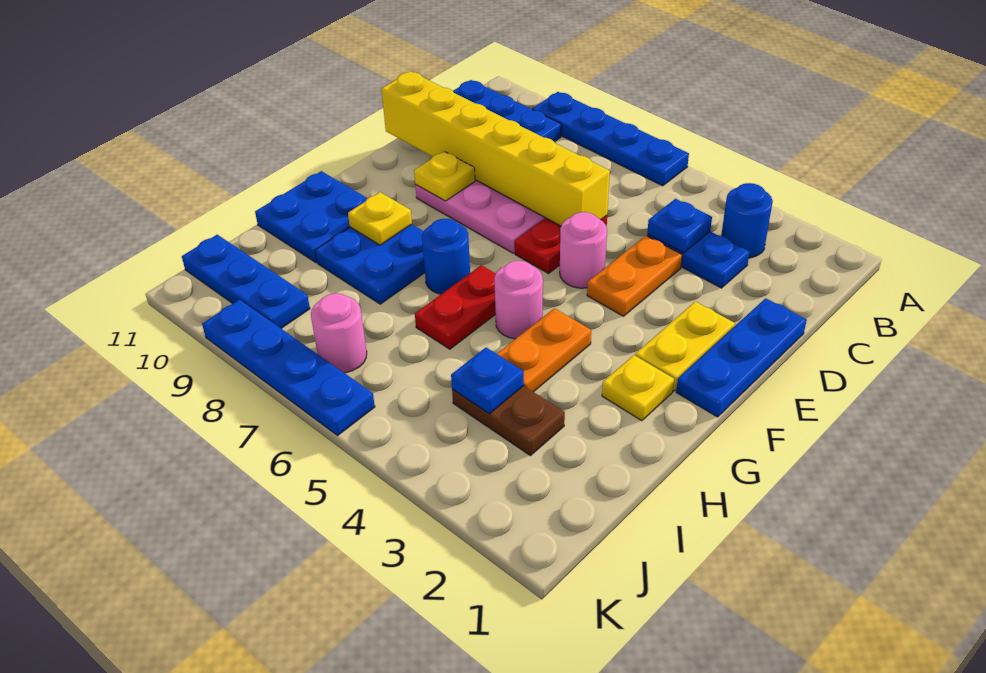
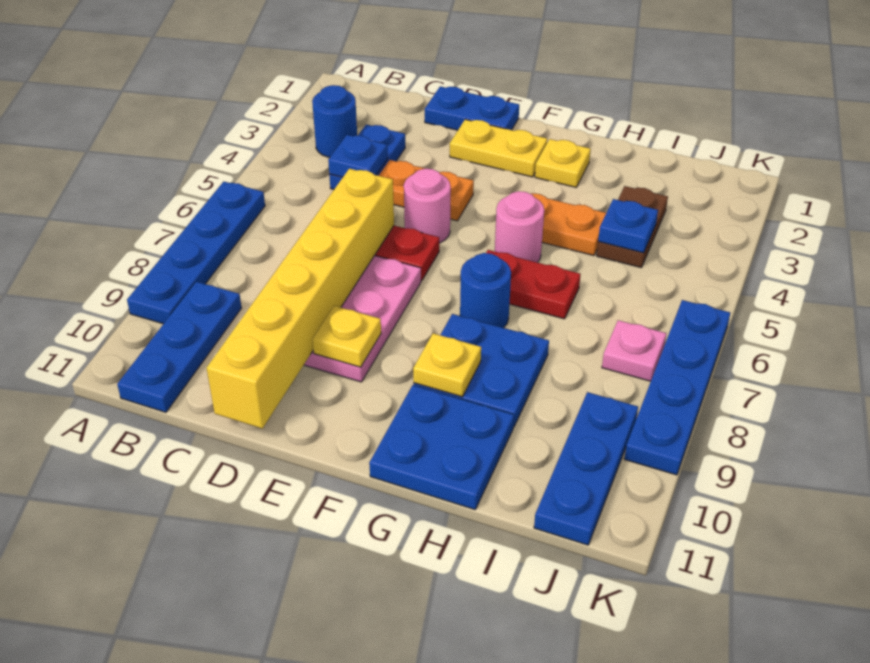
blue plate D1:F1 level 1 -> blue plate D1:E1 level 1
pink round brick J7 level 1 -> pink plate J7 level 1

